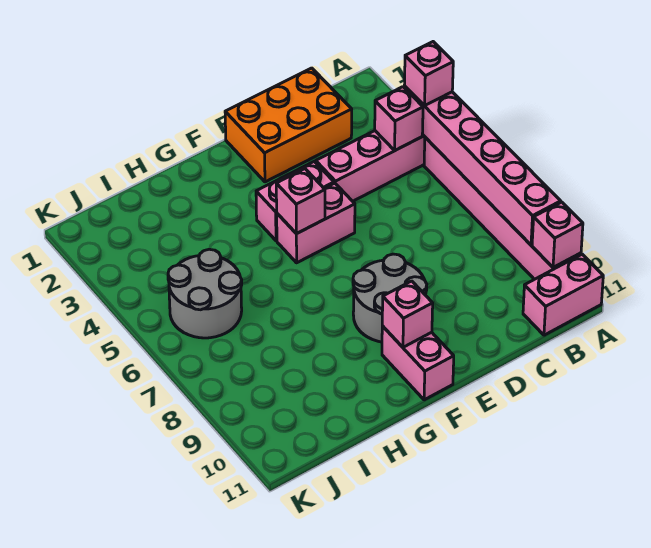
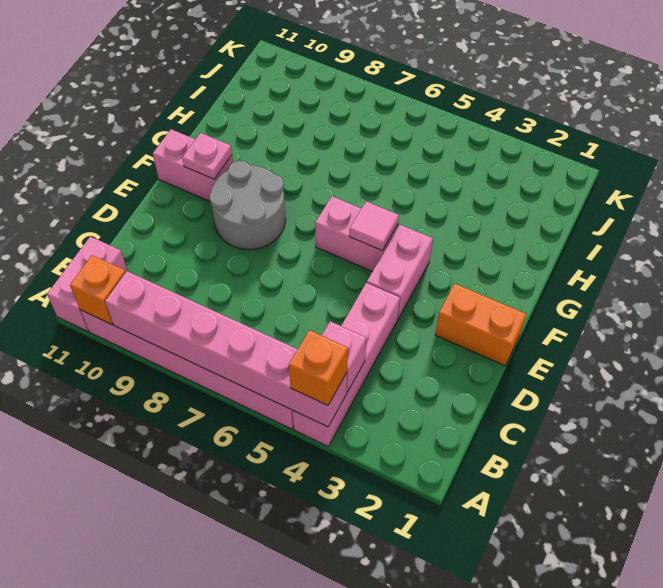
pink brick A4 level 3 -> orange brick A4 level 3
pink brick A10 level 2 -> orange brick A10 level 2
orange brick C1:E2 level 1 -> orange brick E1:E2 level 1
pink brick E5:F5 level 1 -> pink brick F5:F6 level 1
pink brick F5 level 2 -> pink tile F5 level 2
pink brick F10 level 2 -> pink plate F10 level 2
grey round brick I5:J6 level 1 -> none

